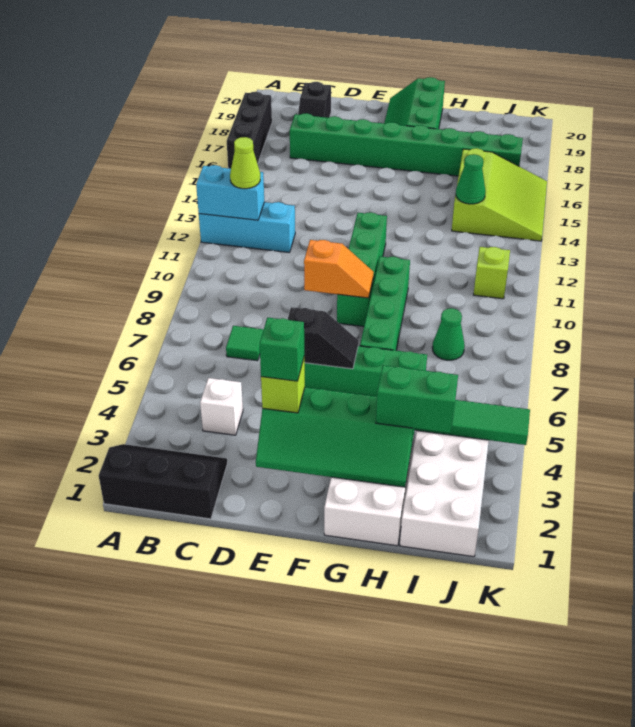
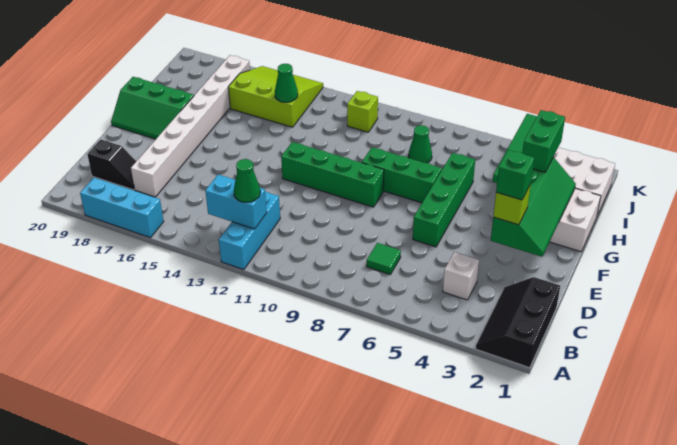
cyan brick A12:B12 level 2 -> cyan brick B12:B13 level 2
black brick A16:A18 level 1 -> cyan brick A16:A18 level 1
lime cone B12 level 3 -> green cone B12 level 3
green brick C17:J17 level 1 -> white brick C17:J17 level 1
black slope E6:F6 level 2 top E -> none
orange slope E9:F9 level 2 top E -> none
green brick G7:G10 level 1 -> green brick G7:G9 level 1

